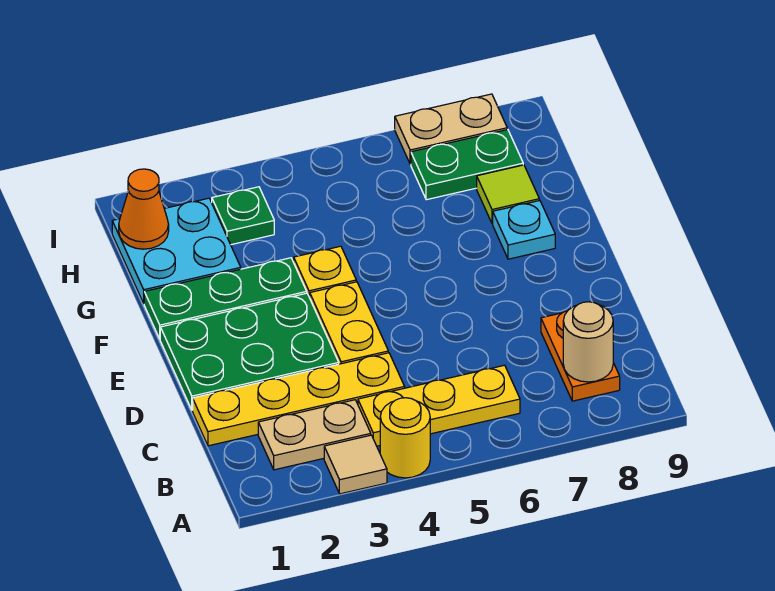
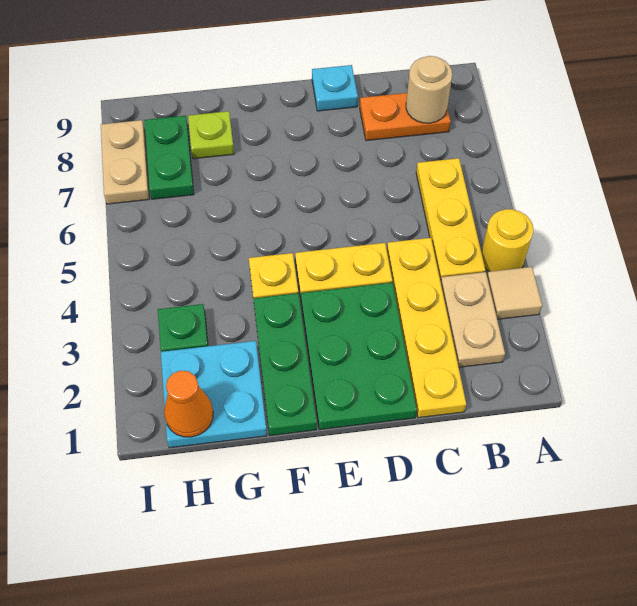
cyan plate F8 level 1 -> cyan plate D9 level 1
lime tile G8 level 1 -> lime plate G8 level 1

